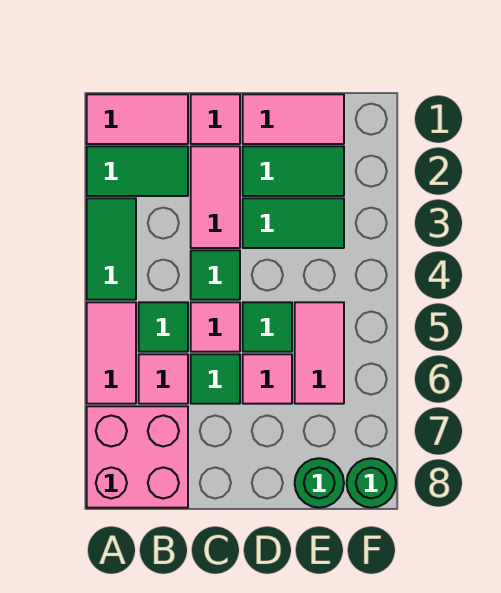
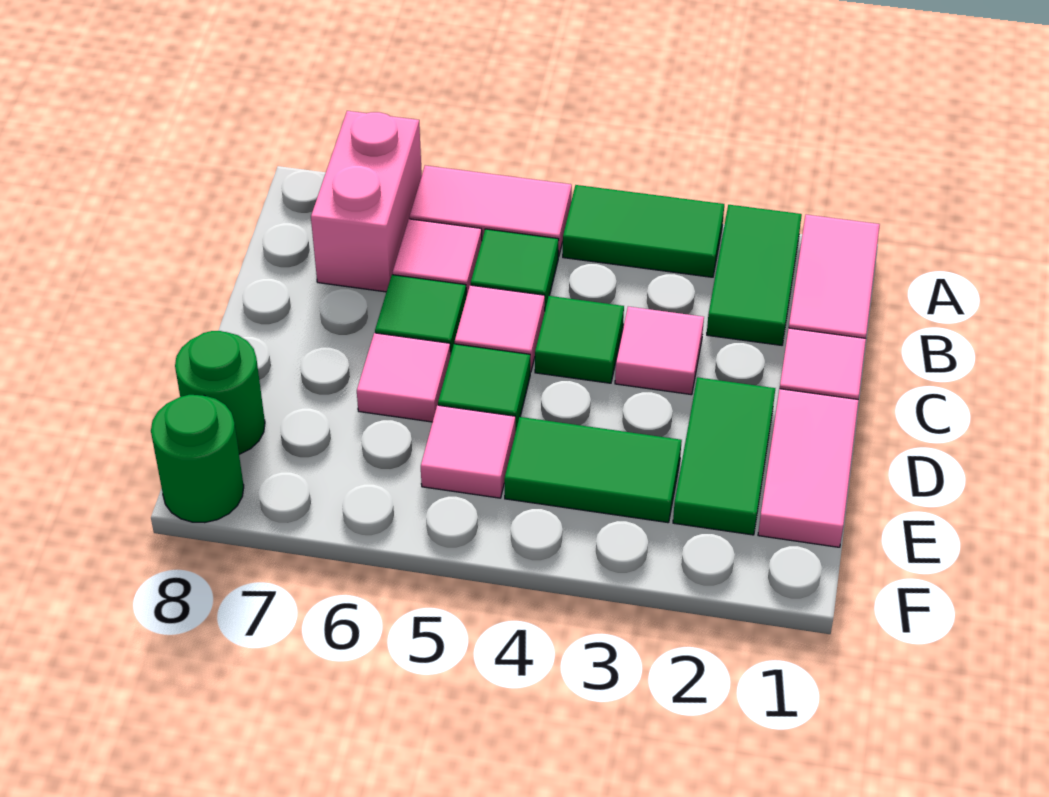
pink brick A7:B8 level 1 -> pink brick A7:B7 level 1
pink tile C2:C3 level 1 -> pink tile C3 level 1
green tile D3:E3 level 1 -> green tile E3:E4 level 1
pink tile E5:E6 level 1 -> pink tile E5 level 1

